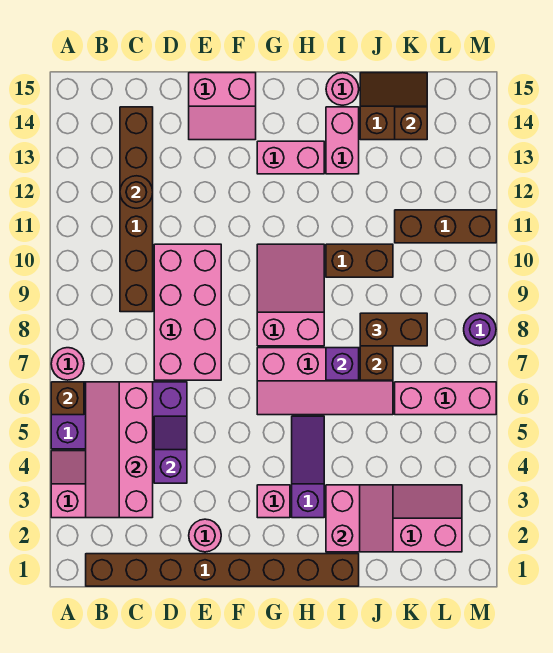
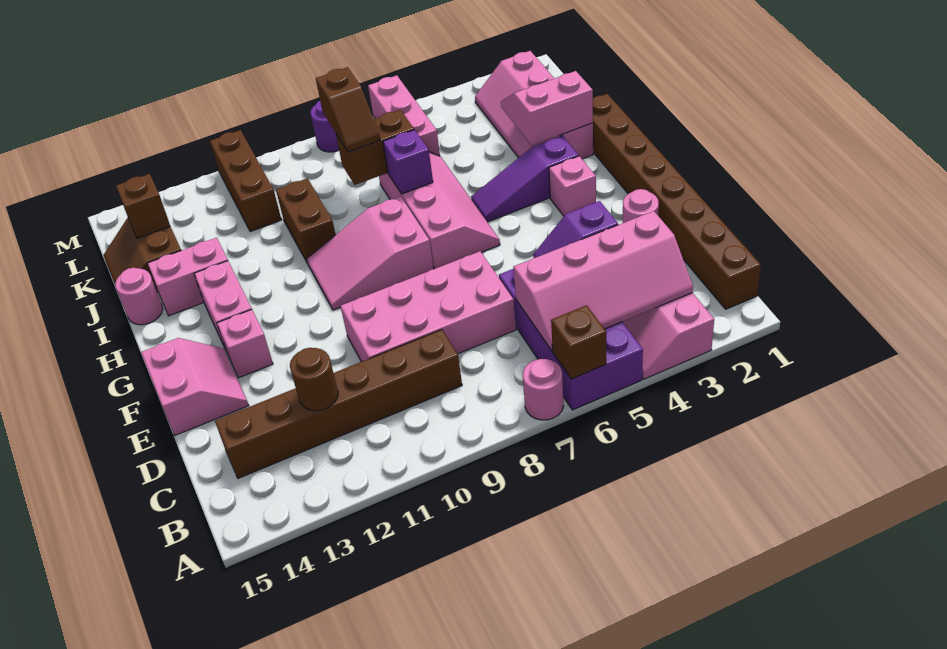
none -> pink brick F13 level 1
brown brick J8:K8 level 3 -> brown slope J8:K8 level 3 top K

